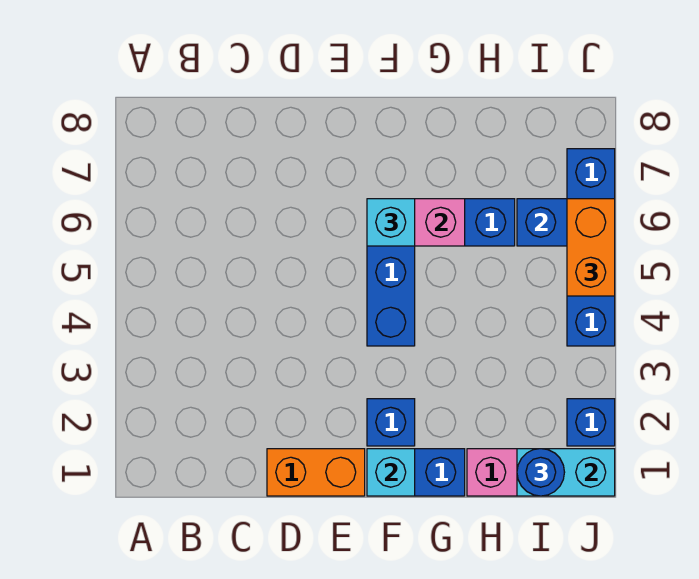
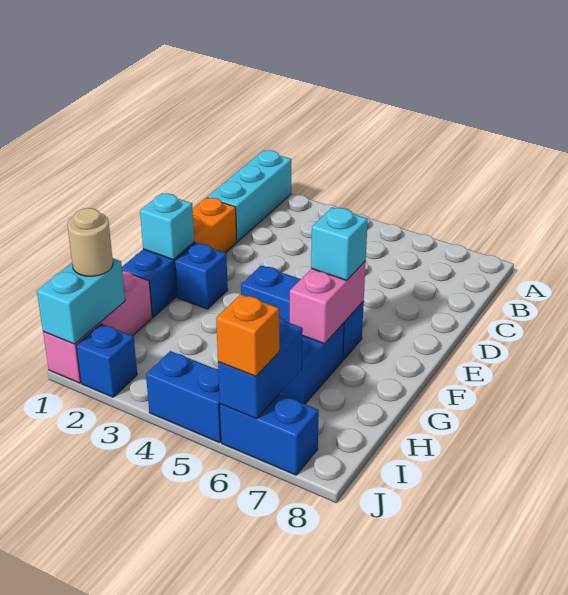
none -> cyan brick A1:C1 level 1
blue round brick I1 level 3 -> tan round brick I1 level 3
orange brick J5:J6 level 3 -> orange brick J6 level 3

